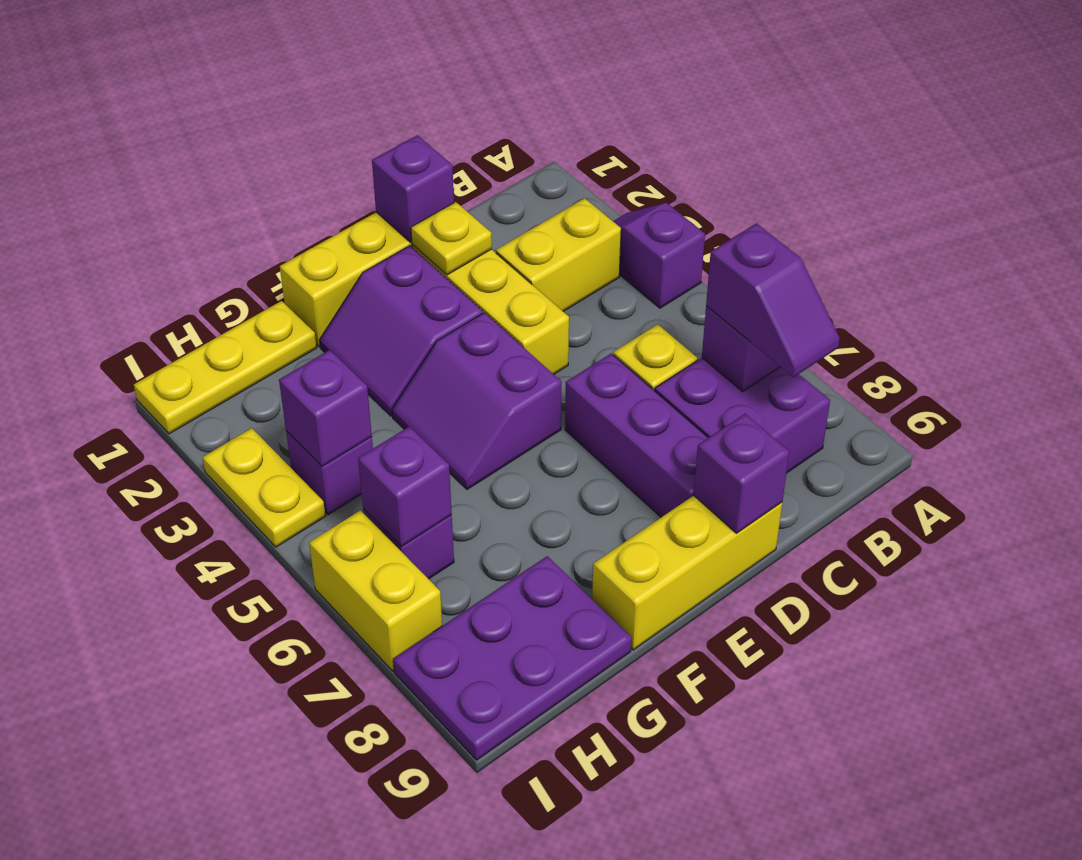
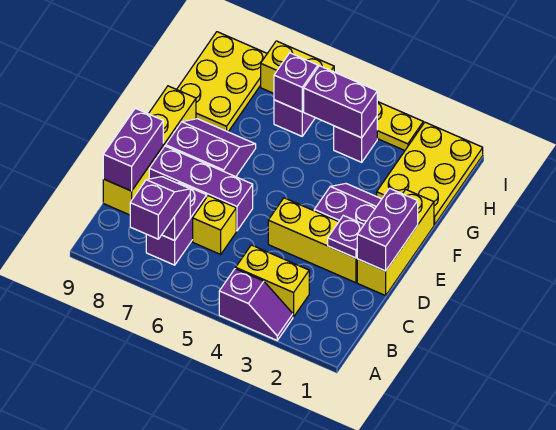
yellow brick B3:C3 level 1 -> yellow brick B3:B4 level 1
purple brick B7:C8 level 1 -> purple brick B7:C7 level 1
purple slope B7:B8 level 3 top 7 -> purple slope A7:B7 level 3 top A
purple brick D1 level 2 -> purple brick D1:E1 level 2
yellow plate D2 level 2 -> purple plate D2 level 2
yellow brick D9:F9 level 1 -> yellow brick C9:F9 level 1
purple brick D9 level 2 -> purple brick C9:D9 level 2
purple slope E4:F5 level 1 top E -> purple slope E7:F8 level 1 top E
yellow plate G1:I1 level 1 -> yellow plate G1:I2 level 1
purple plate G8:I9 level 1 -> yellow plate G8:I9 level 1
purple brick H4 level 2 -> purple brick H4:H5 level 2

